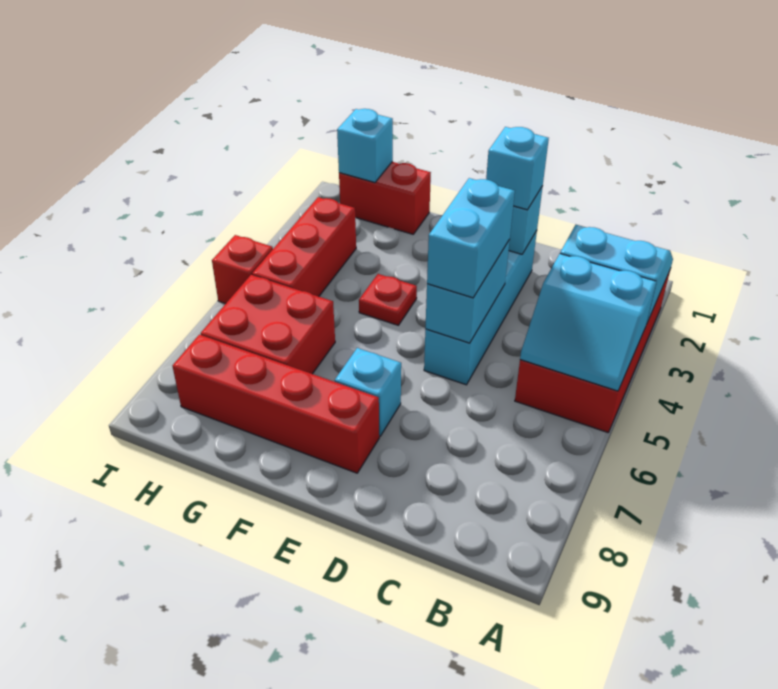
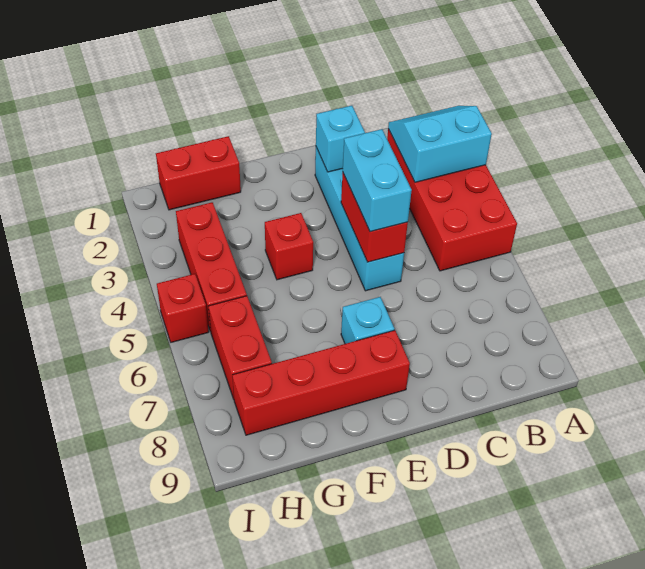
cyan slope A4:B5 level 2 top 4 -> none
cyan brick D2 level 3 -> none
cyan brick D4:D5 level 2 -> red brick D4:D5 level 2
red plate F4 level 1 -> red brick F4 level 1
red brick G6:H7 level 1 -> red brick H6:H7 level 1
cyan brick H1 level 2 -> none

